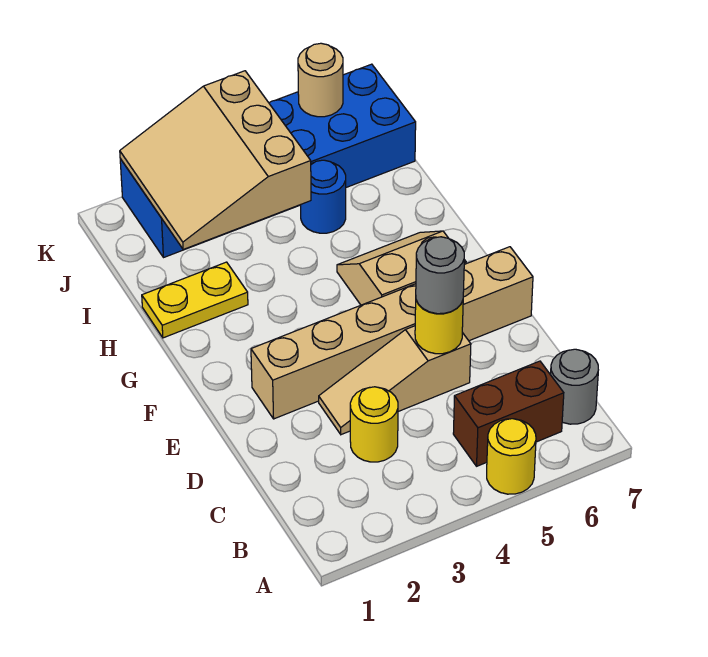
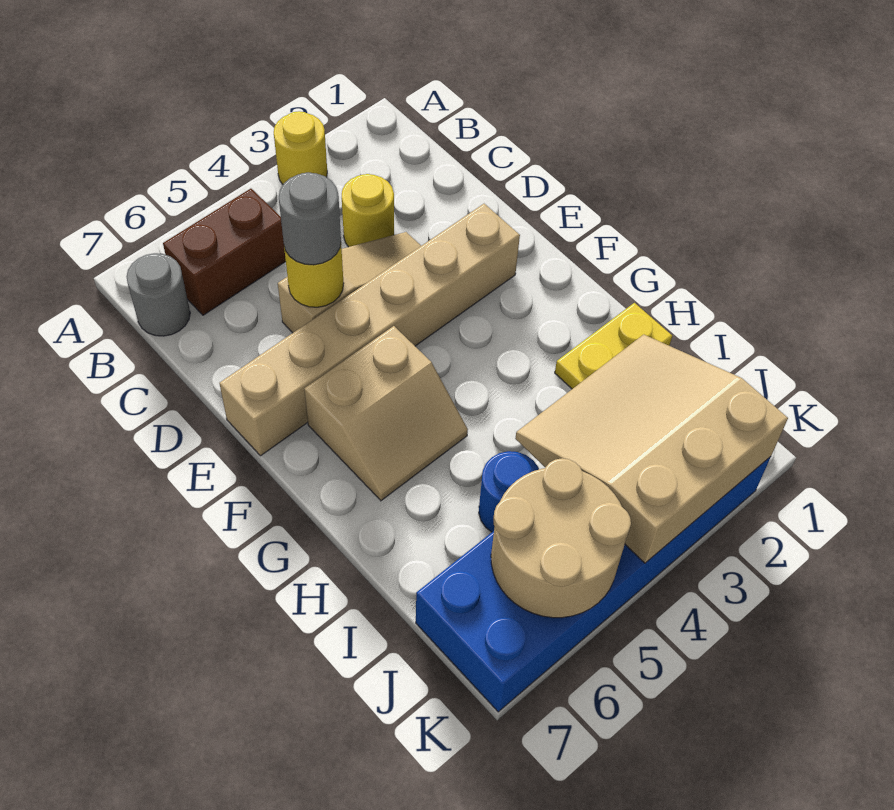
yellow round brick A5 level 1 -> yellow round brick A3 level 1
tan slope I2:K4 level 2 top 4 -> tan slope I2:K4 level 2 top K
tan round brick K6 level 2 -> tan round brick J5:K6 level 2

